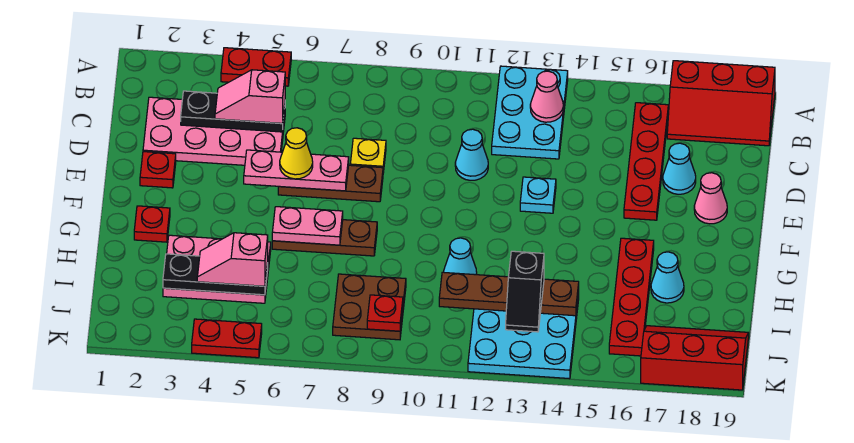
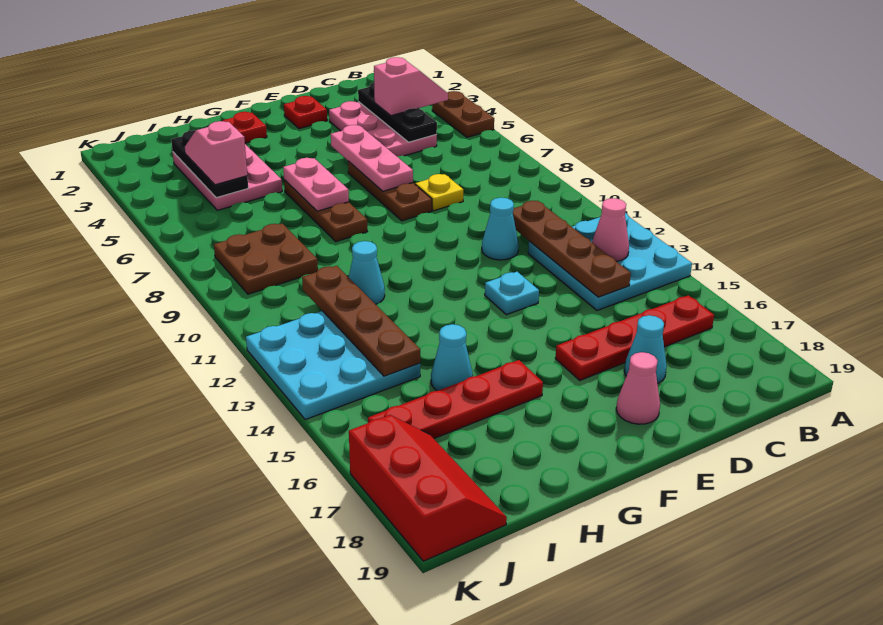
red plate A4:A5 level 1 -> brown plate A4:A5 level 1
cyan plate A12:C13 level 1 -> cyan plate A12:C14 level 1
red slope A17:B19 level 1 top A -> none
pink plate C2:D5 level 1 -> pink plate C3:D5 level 1
pink slope C4:C5 level 3 top 5 -> pink slope B4:C4 level 3 top C
none -> brown plate C11:C14 level 2
yellow cone E6 level 3 -> none
cyan cone H17 level 1 -> cyan cone H15 level 1
black slope I13:J13 level 3 top I -> none
red plate J9 level 2 -> none
red plate K4:K5 level 1 -> none

